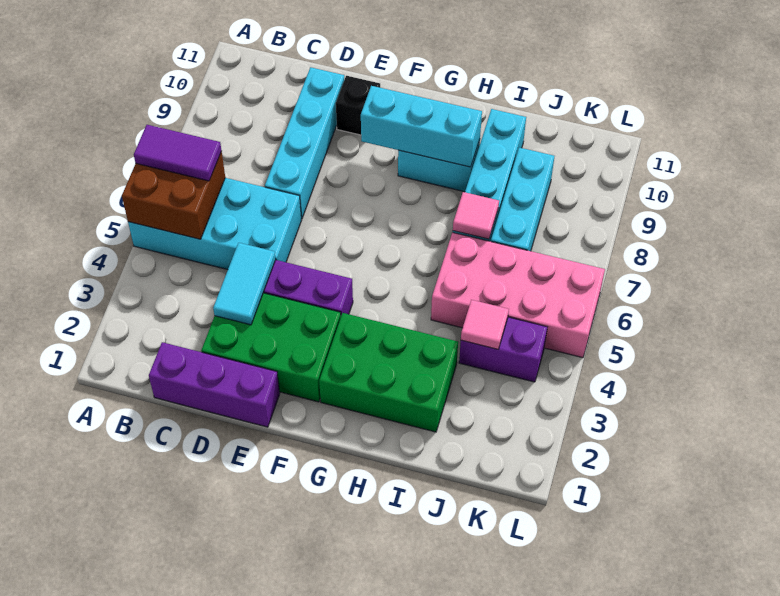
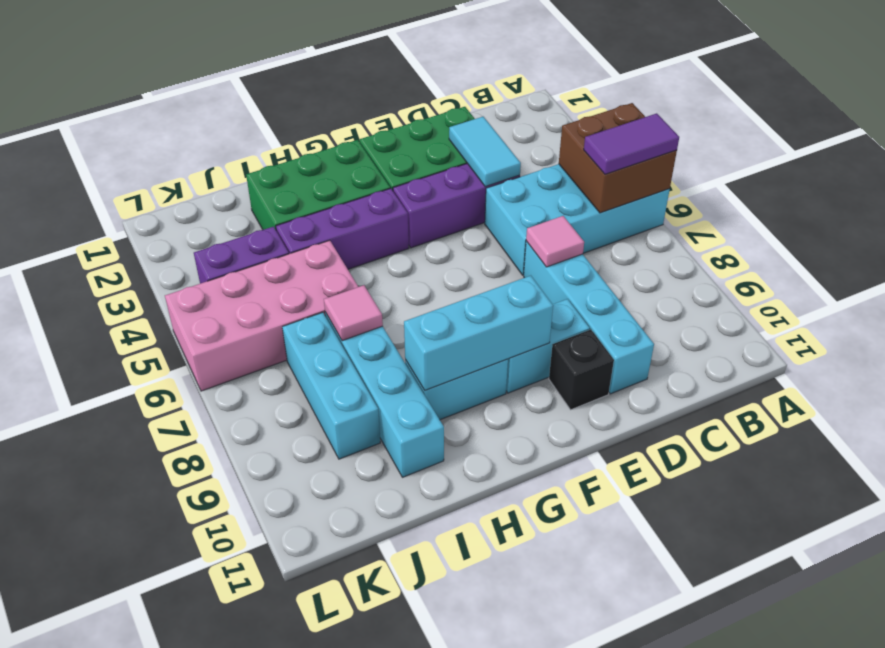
purple brick C1:E1 level 1 -> purple brick G4:I4 level 1
none -> cyan brick E9:F9 level 1
pink tile J4 level 2 -> pink tile D7 level 2

